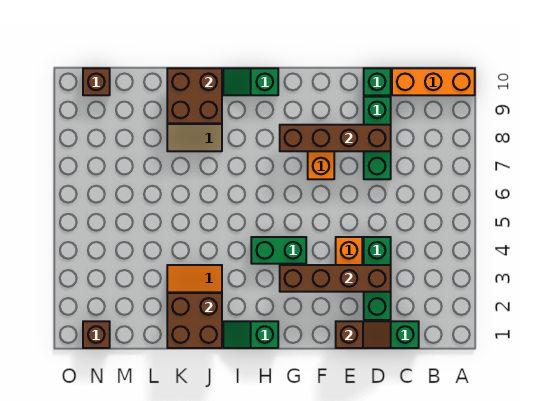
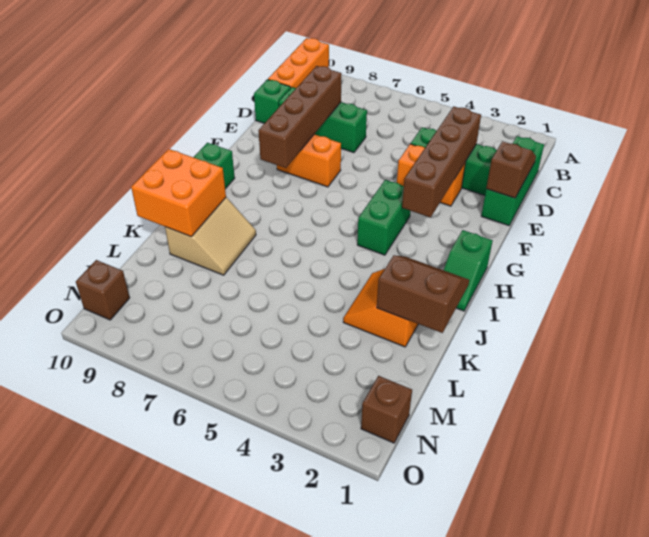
brown brick J1:K2 level 2 -> brown slope J1:K2 level 2 top K
brown brick J9:K10 level 2 -> orange brick J9:K10 level 2

